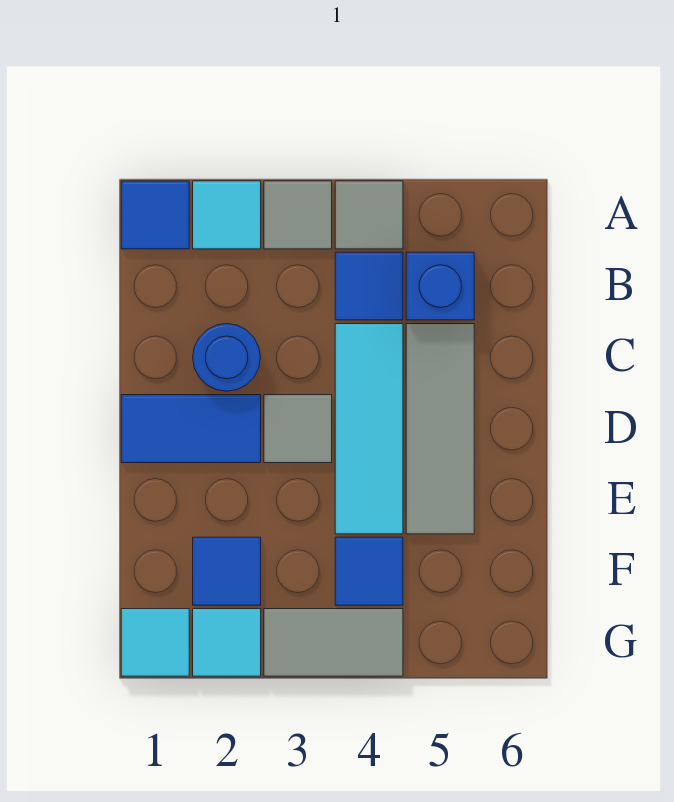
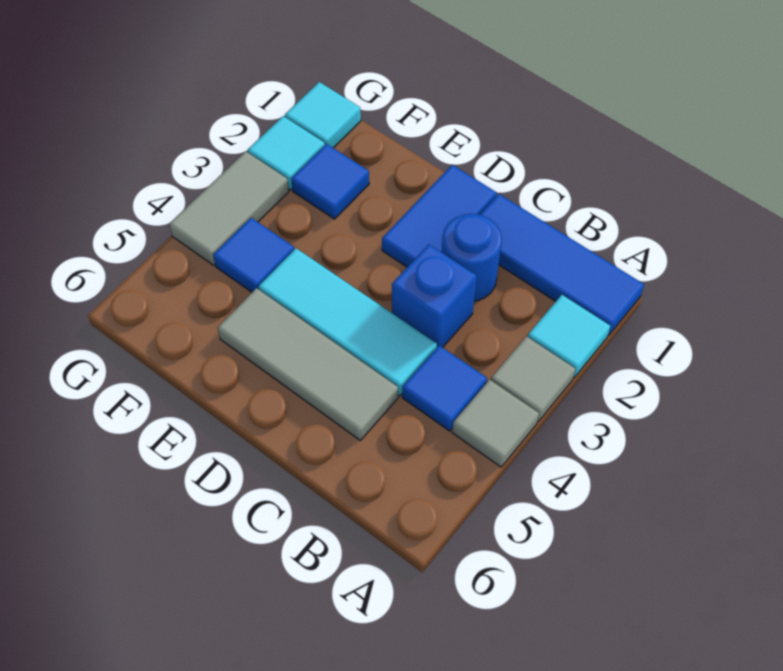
blue tile A1 level 1 -> blue tile A1:C1 level 1
blue brick B5 level 1 -> blue brick C3 level 1
grey tile D3 level 1 -> none

